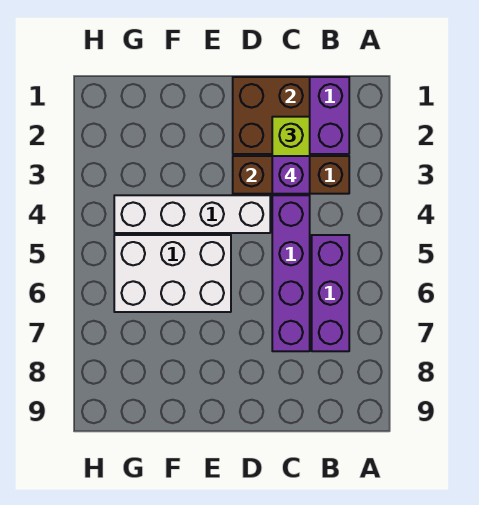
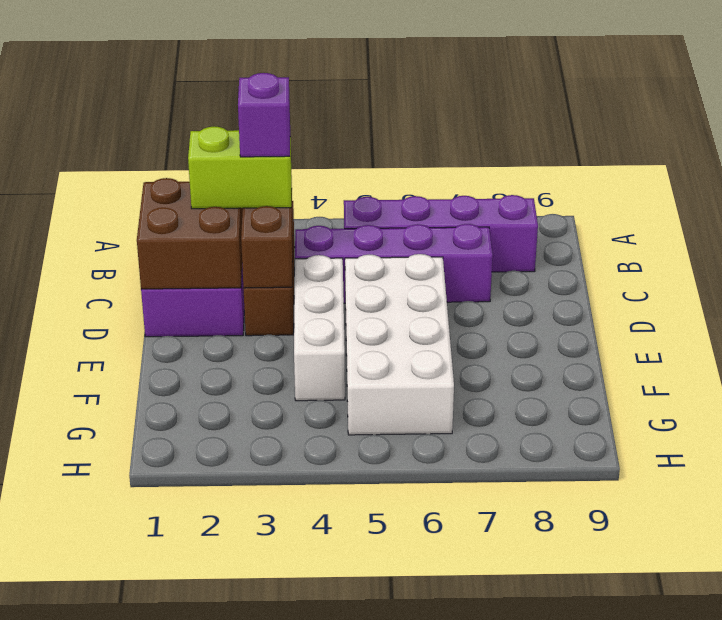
purple brick B5:B7 level 1 -> purple brick B5:B8 level 1
white brick D4:G4 level 1 -> white brick D4:F4 level 1
white brick E5:G6 level 1 -> white brick D5:G6 level 1

